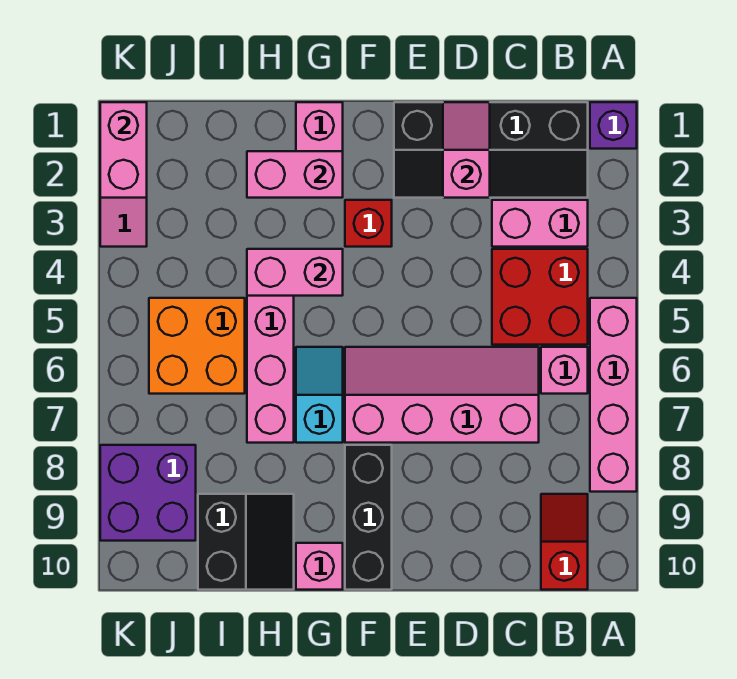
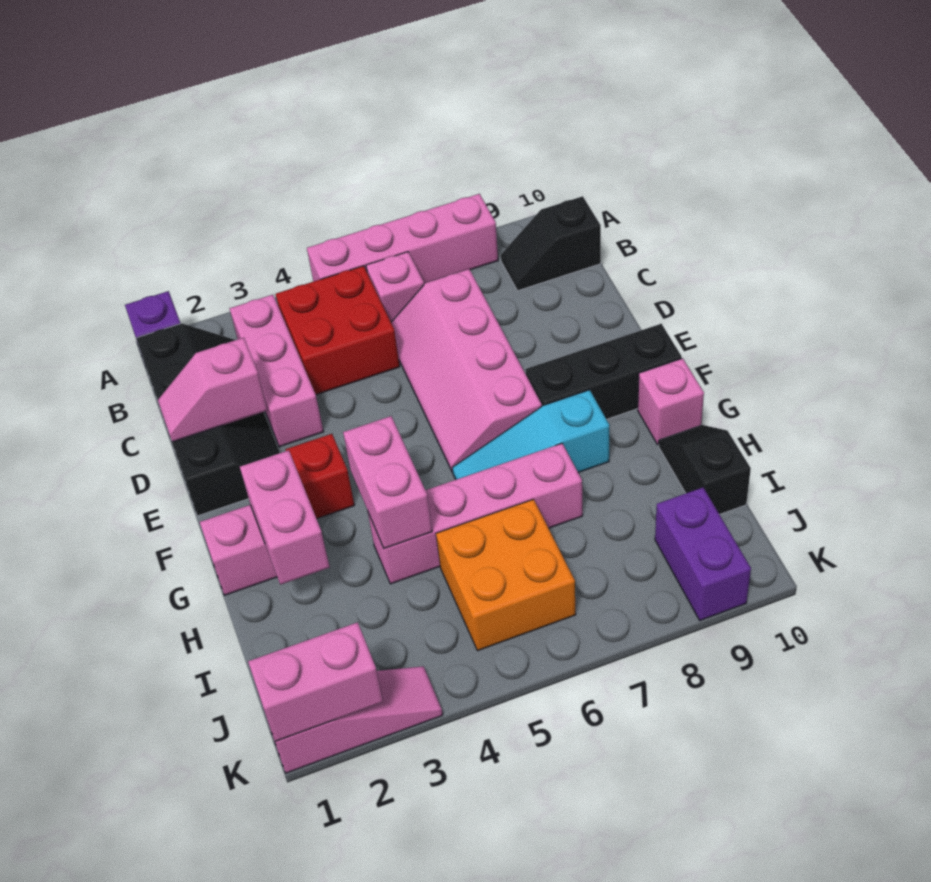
pink brick B3:C3 level 1 -> pink brick B3:D3 level 1
red slope B9:B10 level 1 top 10 -> black slope B9:B10 level 1 top 10
cyan slope G6:G7 level 1 top 7 -> cyan slope G6:G8 level 1 top 8
black slope H9:I10 level 1 top I -> black slope H10:I10 level 1 top I
purple brick J8:K9 level 1 -> purple brick J9:K9 level 1

